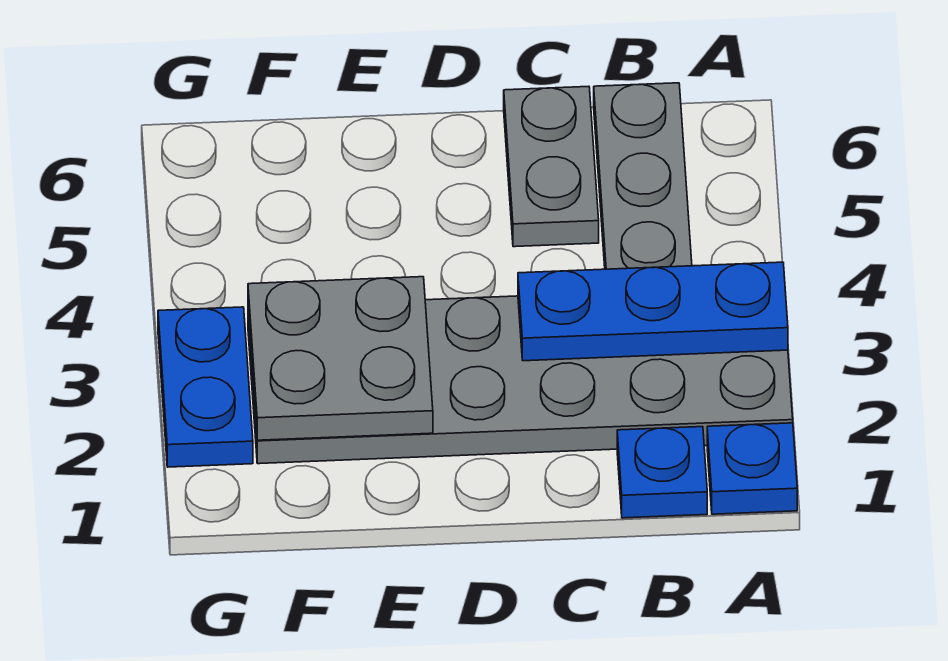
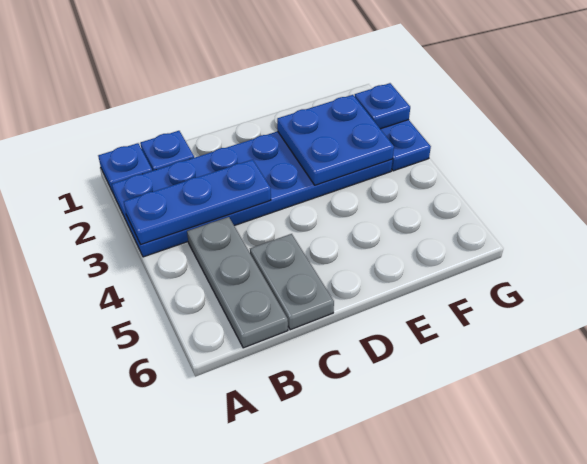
grey plate A2:F3 level 1 -> blue plate A2:F3 level 1
grey plate E2:F3 level 2 -> blue plate E2:F3 level 2
none -> blue plate G2 level 2

